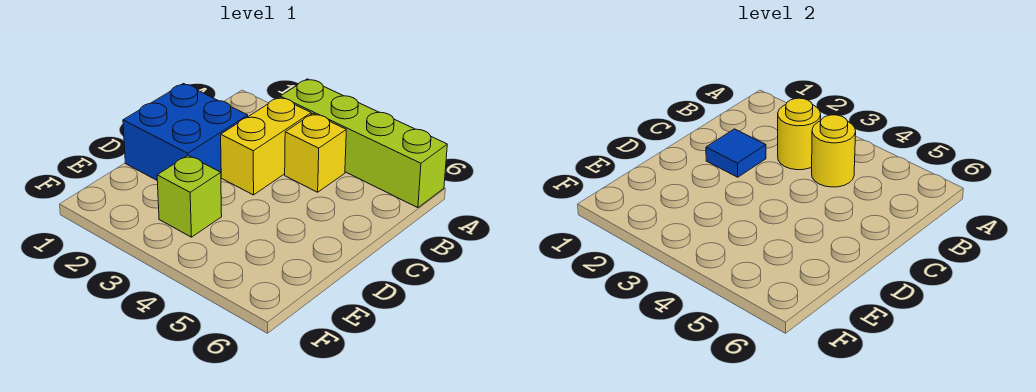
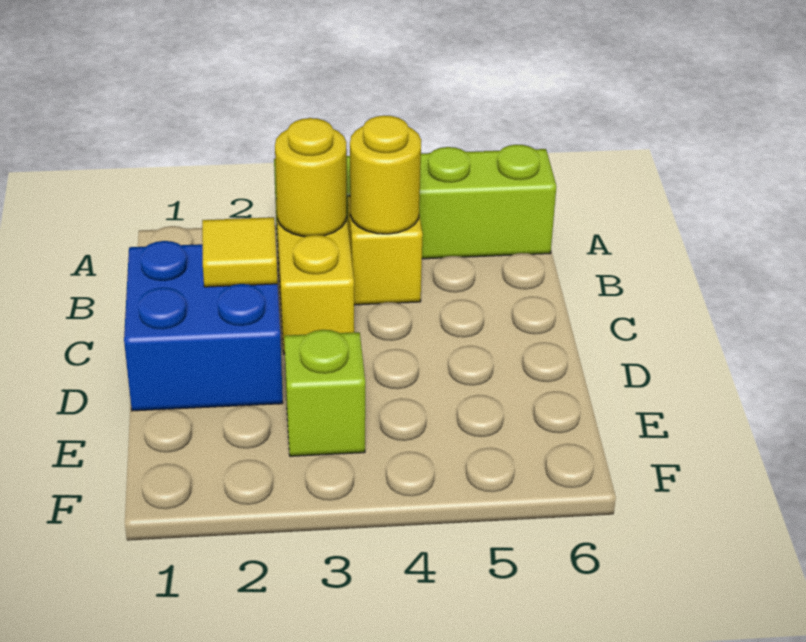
blue tile C2 level 2 -> yellow tile C2 level 2

